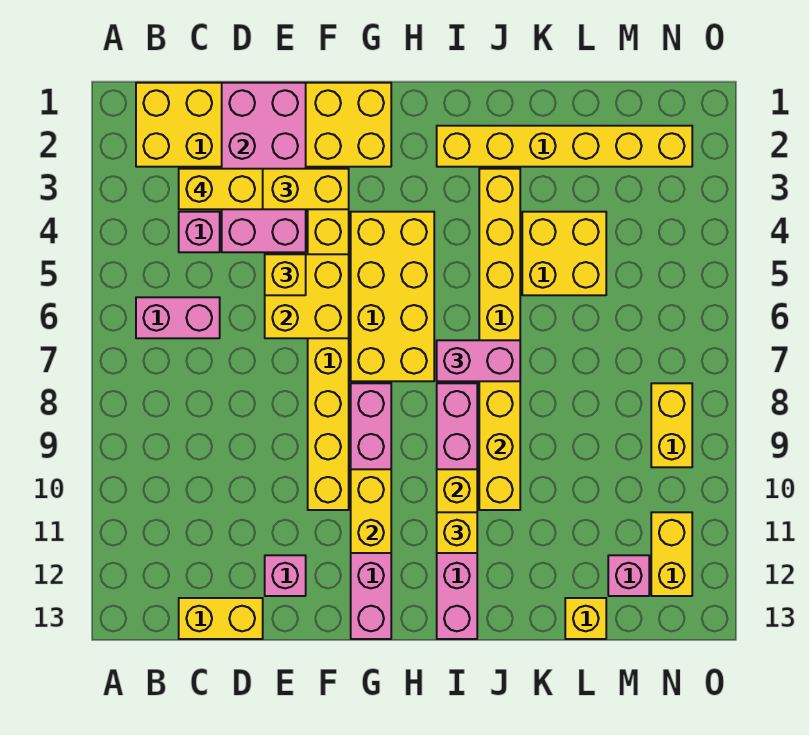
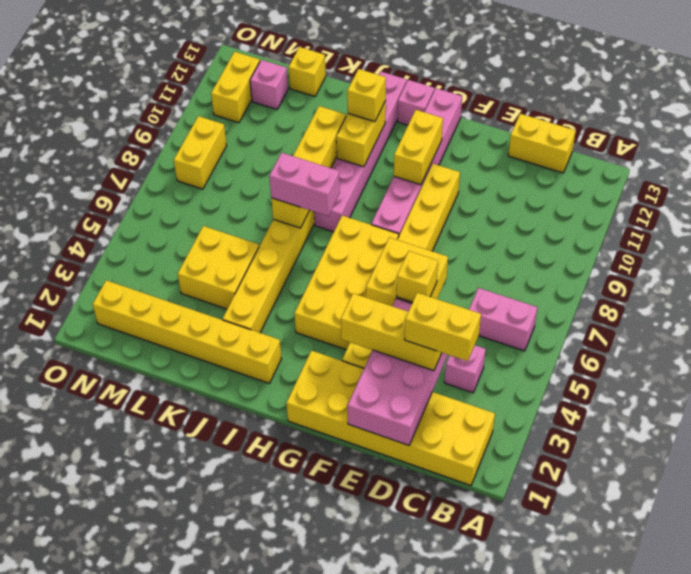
pink brick E12 level 1 -> pink brick H13 level 1

